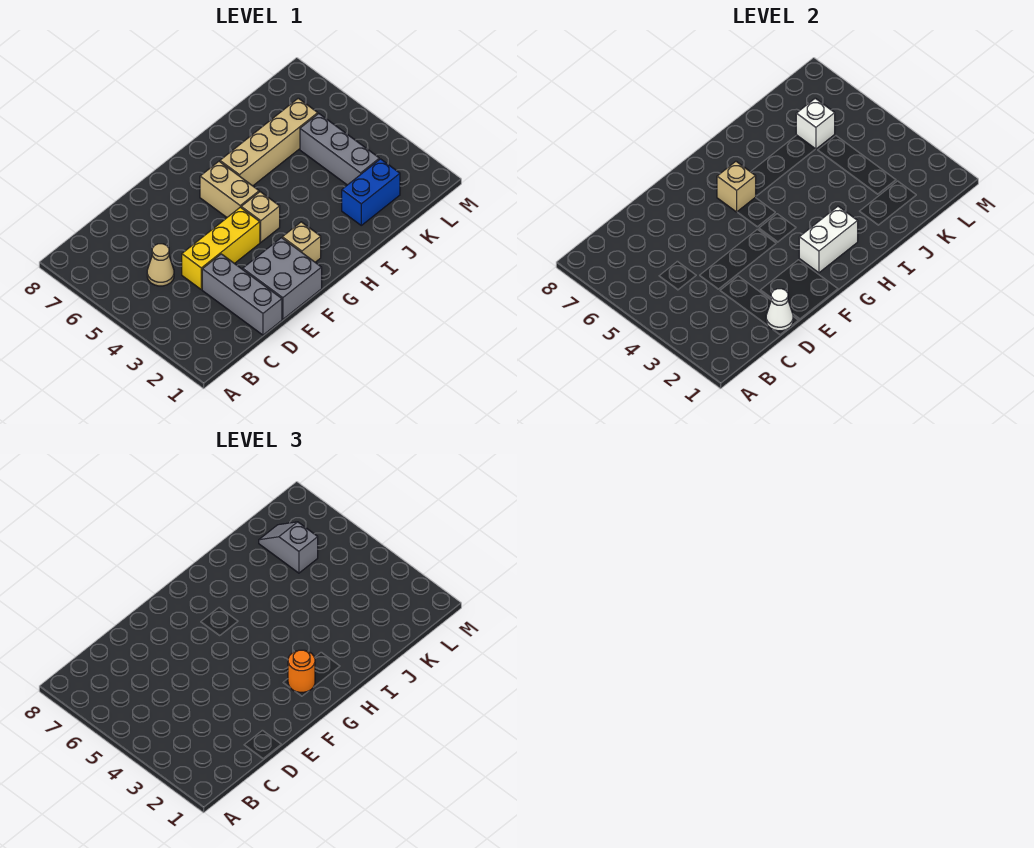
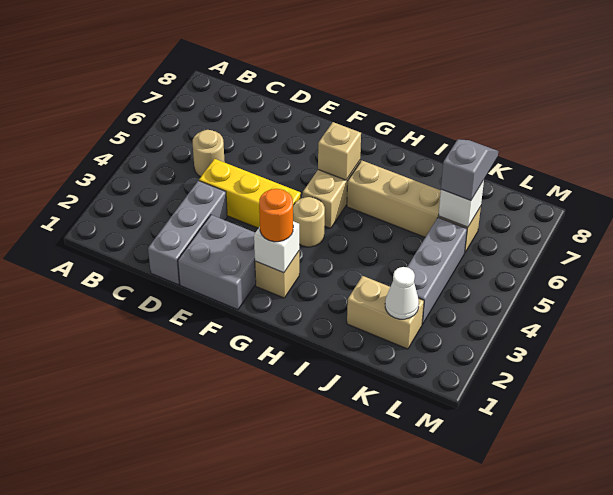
tan cone C5 level 1 -> tan round brick C5 level 1
white cone D1 level 2 -> white cone K2 level 2
white brick G2:H2 level 2 -> white brick G2 level 2
tan brick G4 level 1 -> tan round brick G4 level 1
blue brick J2:K2 level 1 -> tan brick J2:K2 level 1

